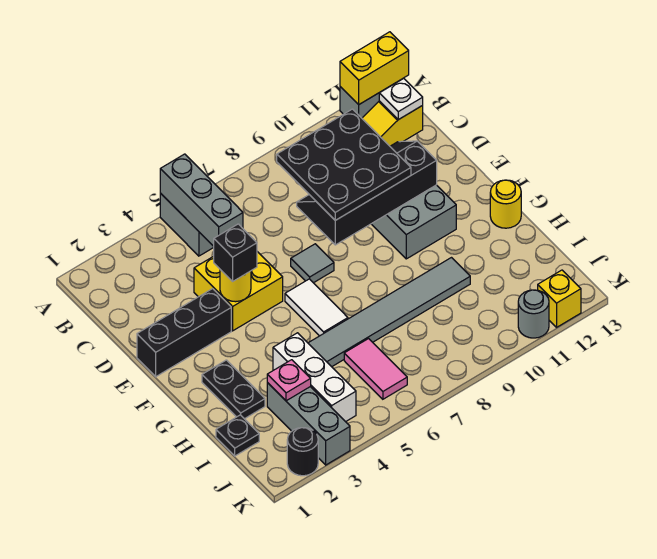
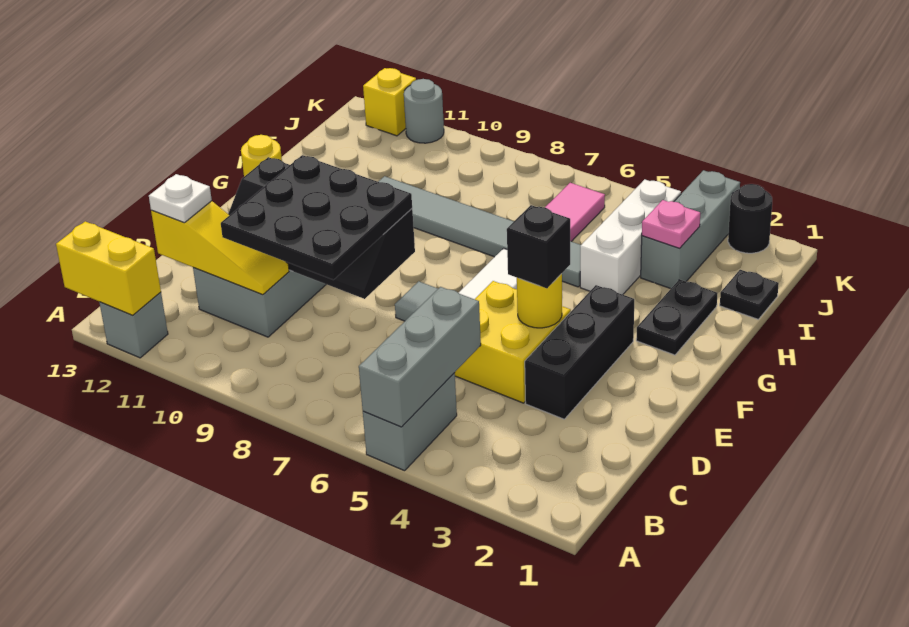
black brick E1:E3 level 1 -> black brick D3:F3 level 1

